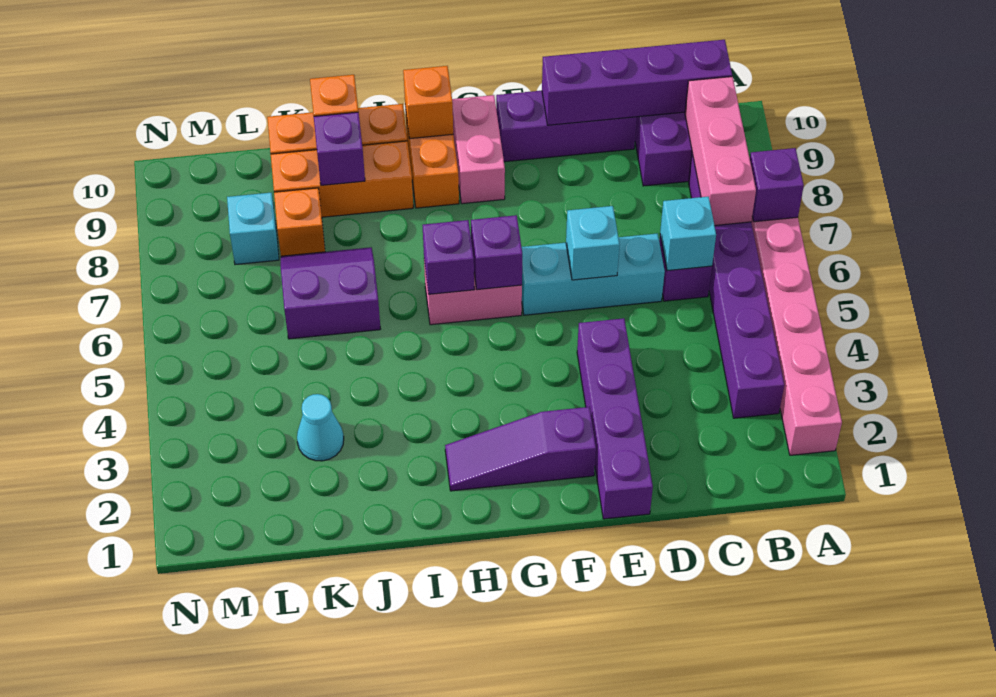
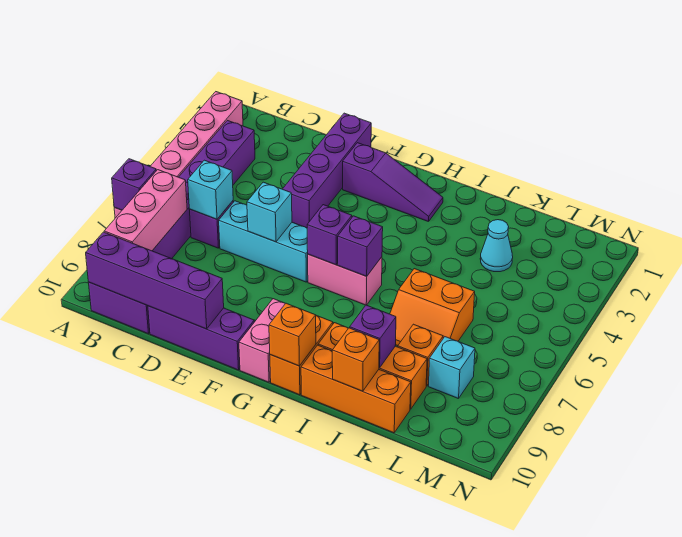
purple slope J6:K7 level 1 top 6 -> orange slope J6:K7 level 1 top 6

